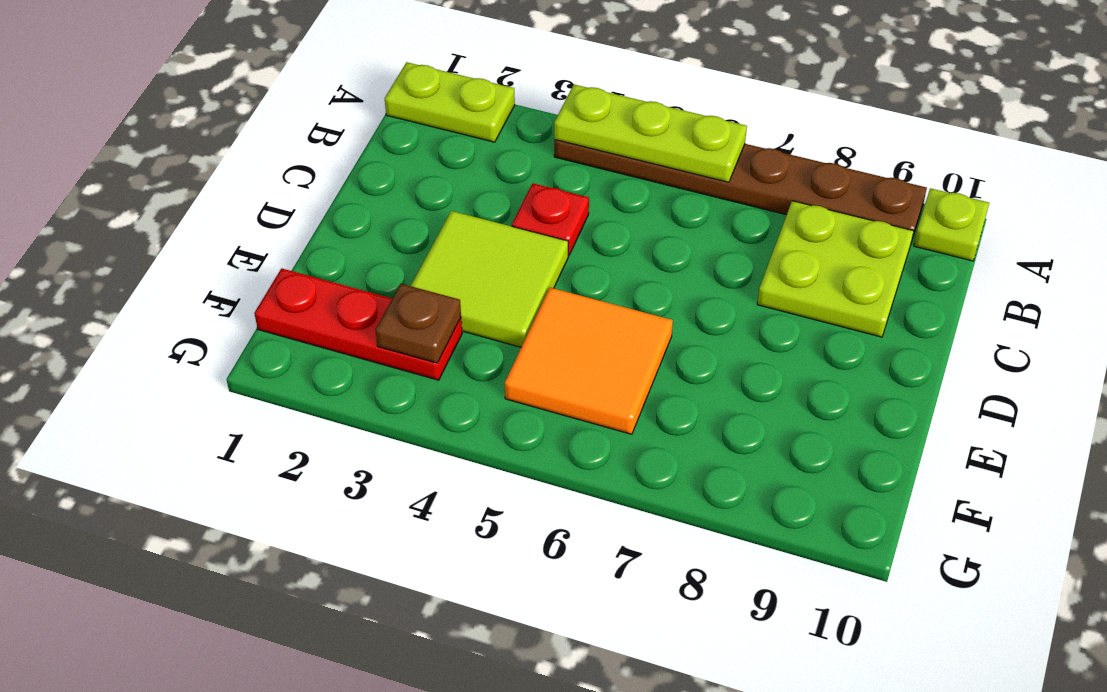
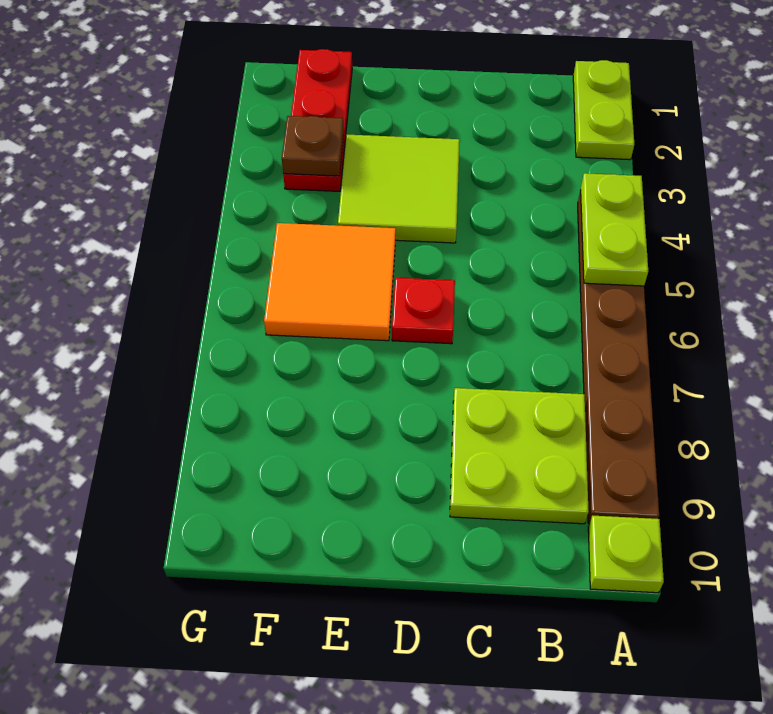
lime plate A4:A6 level 2 -> lime plate A4:A5 level 2
red plate C4 level 1 -> red plate D6 level 1

